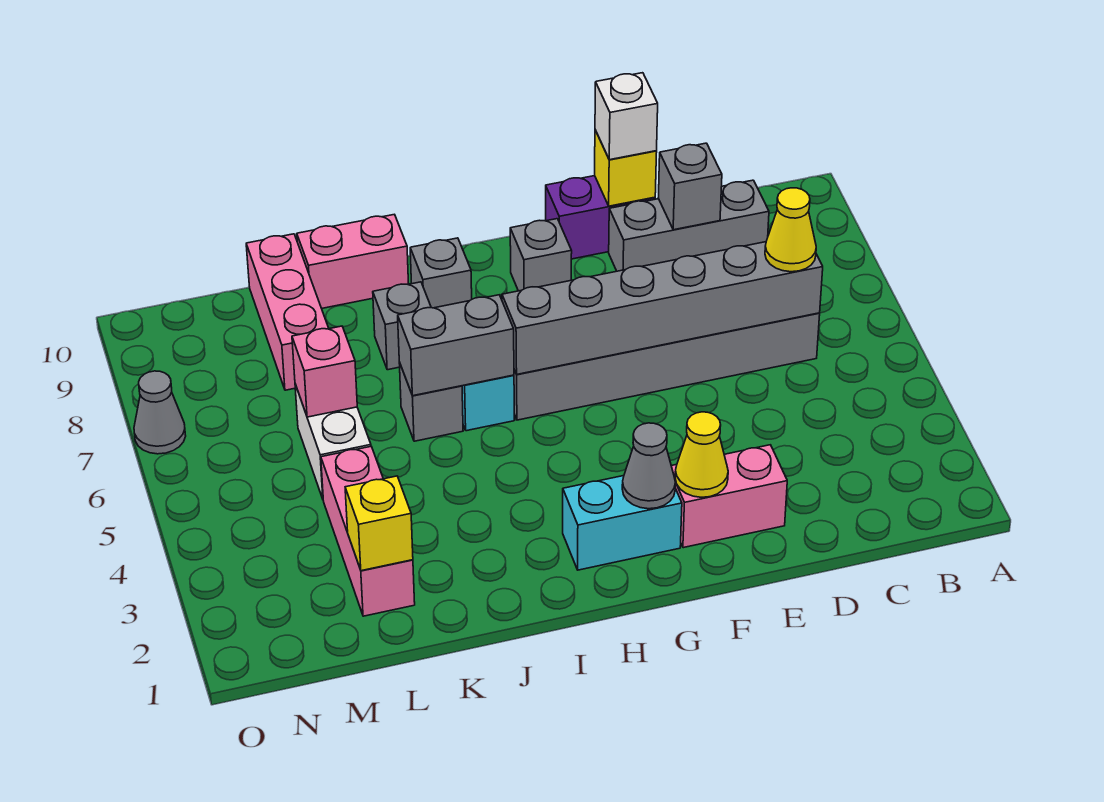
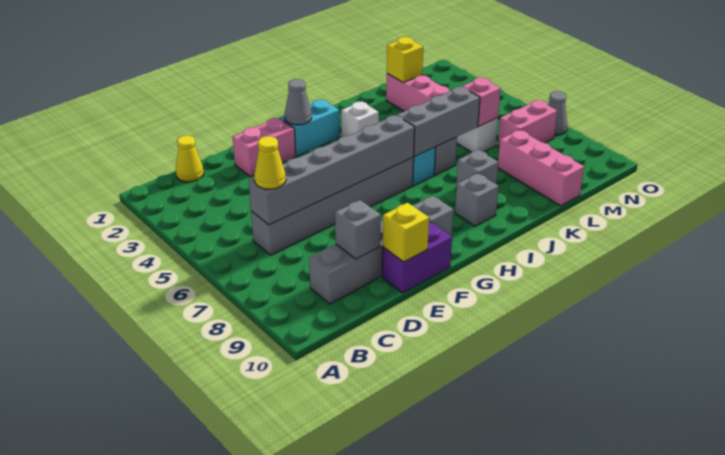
white brick E10 level 3 -> white brick I3 level 1
yellow cone F2 level 2 -> yellow cone C1 level 1
grey brick I6:J6 level 2 -> grey brick I6:K6 level 2
pink brick J10:K10 level 1 -> pink brick M7:N7 level 1

